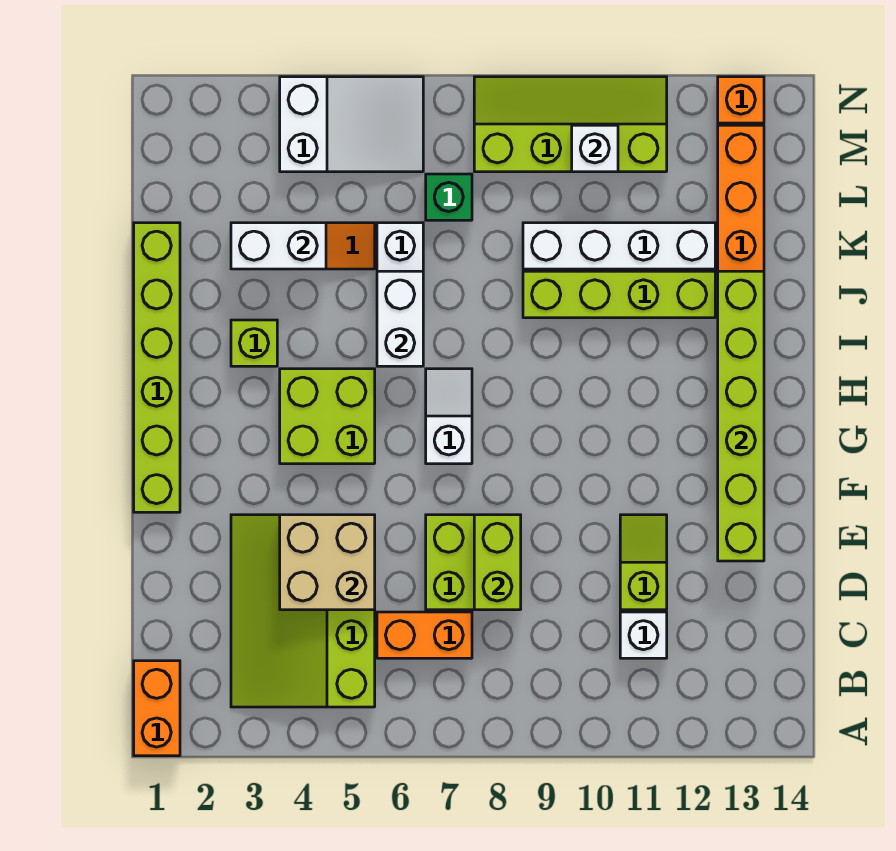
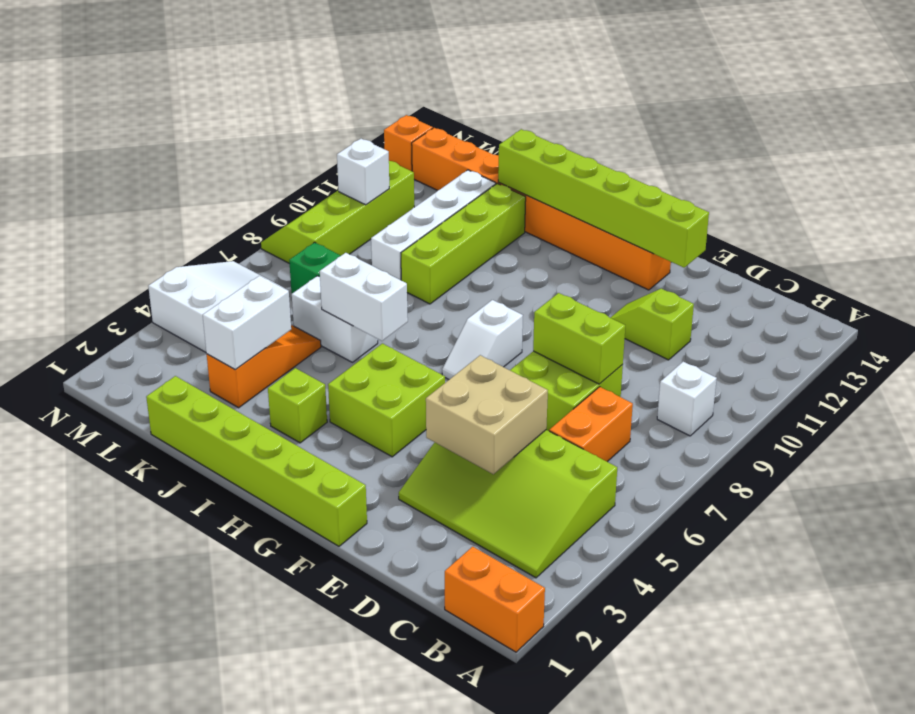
white brick C11 level 1 -> white brick B9 level 1
white slope G7:H7 level 1 top G -> white slope G7:G8 level 1 top 8

